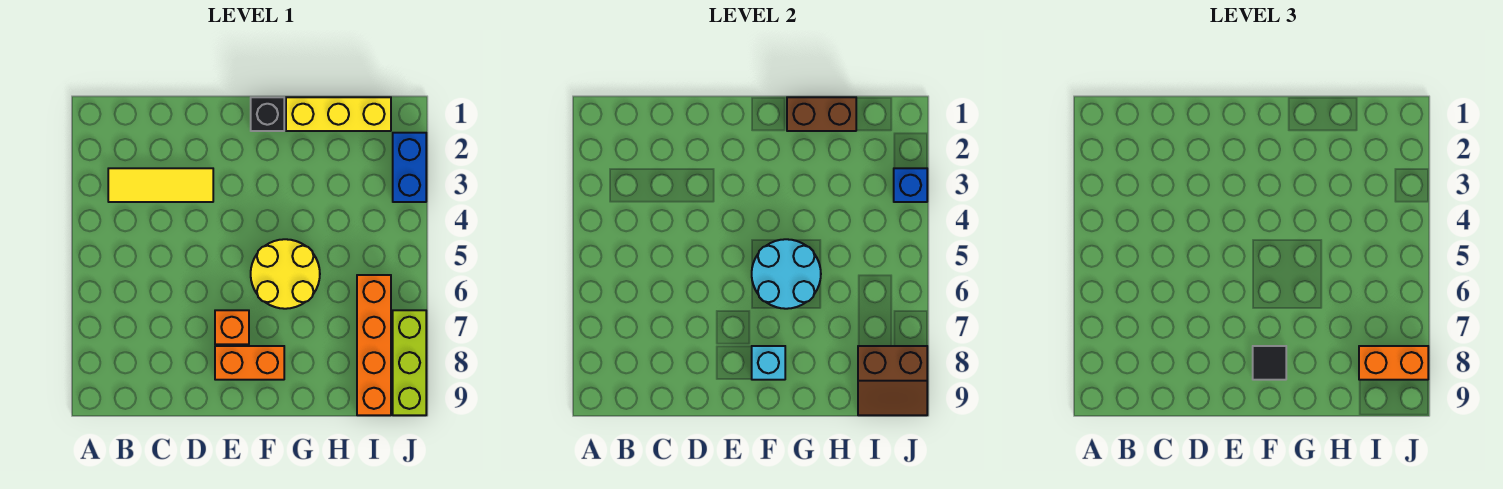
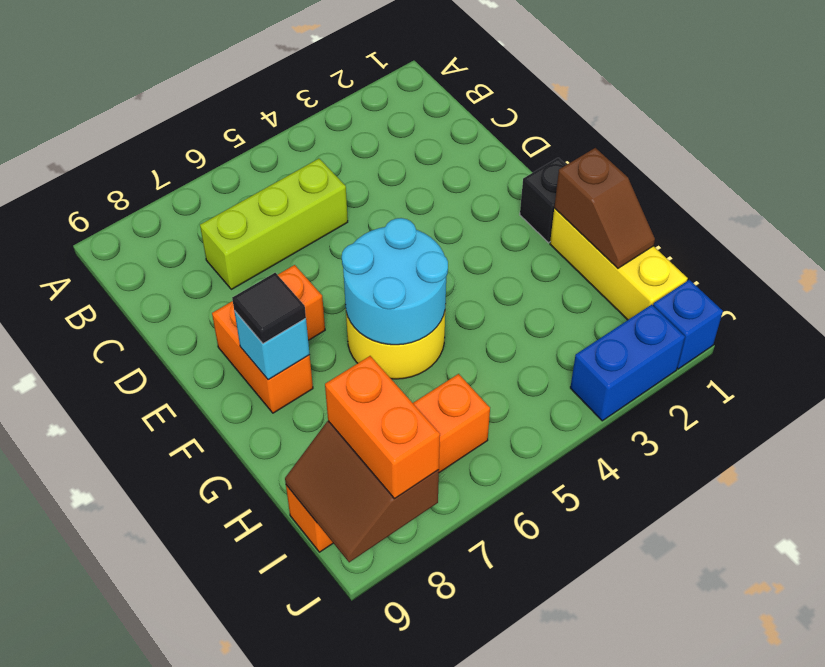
yellow tile B3:D3 level 1 -> none
brown brick G1:H1 level 2 -> brown slope G1:H1 level 2 top G
blue brick J3 level 2 -> blue brick J1 level 1
lime brick J7:J9 level 1 -> lime brick C5:C7 level 1

